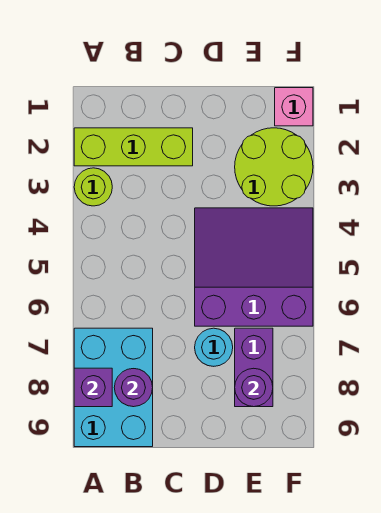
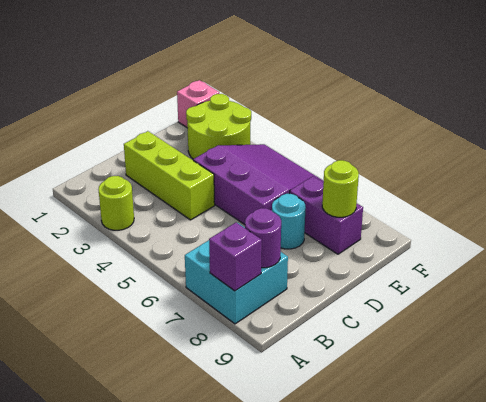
lime brick A2:C2 level 1 -> lime brick C2:C4 level 1
cyan brick A7:B9 level 1 -> cyan brick A7:B8 level 1
purple slope D4:F6 level 1 top 6 -> purple slope D4:F6 level 1 top D
purple round brick E8 level 2 -> lime round brick E8 level 2

